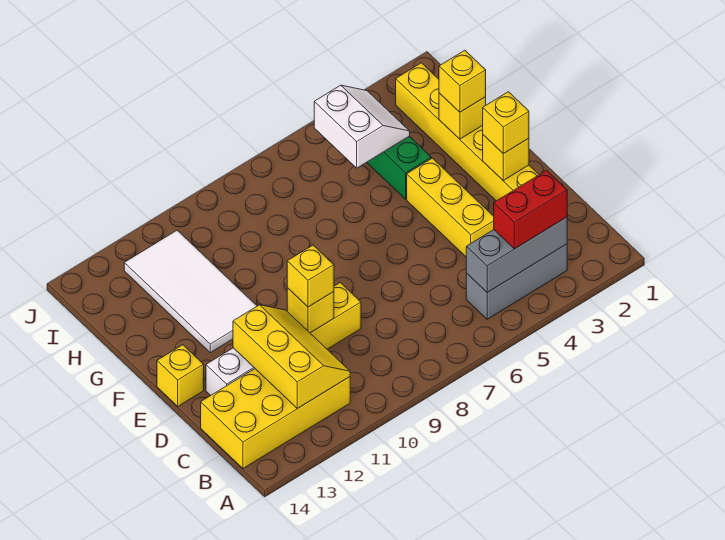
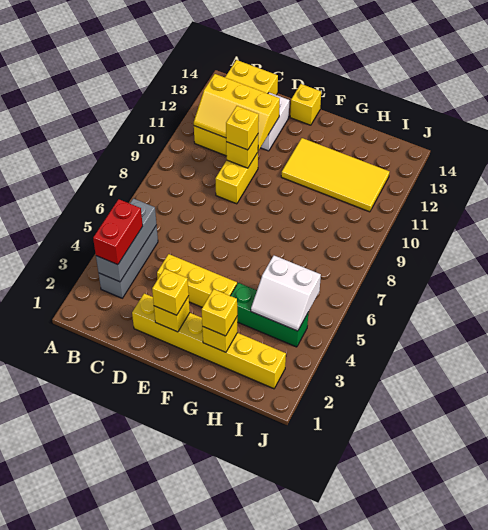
white tile F11:I12 level 1 -> yellow tile F11:I12 level 1

